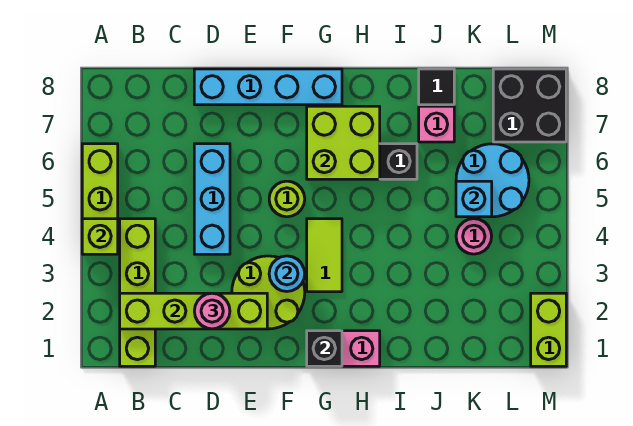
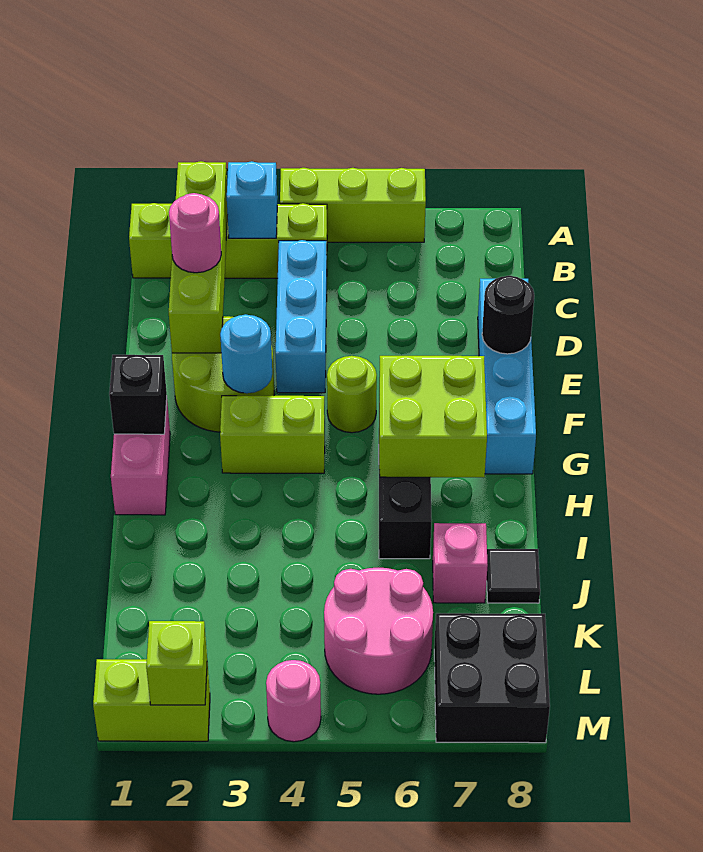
lime brick A4 level 2 -> lime brick M2 level 2
cyan brick D4:D6 level 1 -> cyan brick C4:E4 level 1
none -> black round brick E8 level 2
lime tile G3:G4 level 1 -> lime brick G3:G4 level 1
pink round brick K4 level 1 -> pink round brick M4 level 1
cyan round brick K5:L6 level 1 -> pink round brick K5:L6 level 1
cyan brick K5 level 2 -> cyan brick B3 level 2

